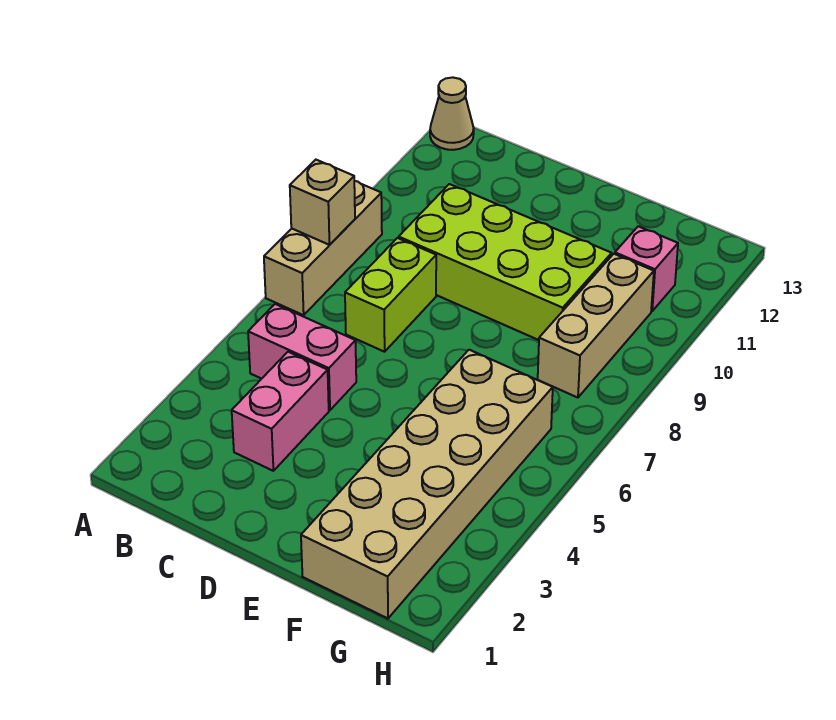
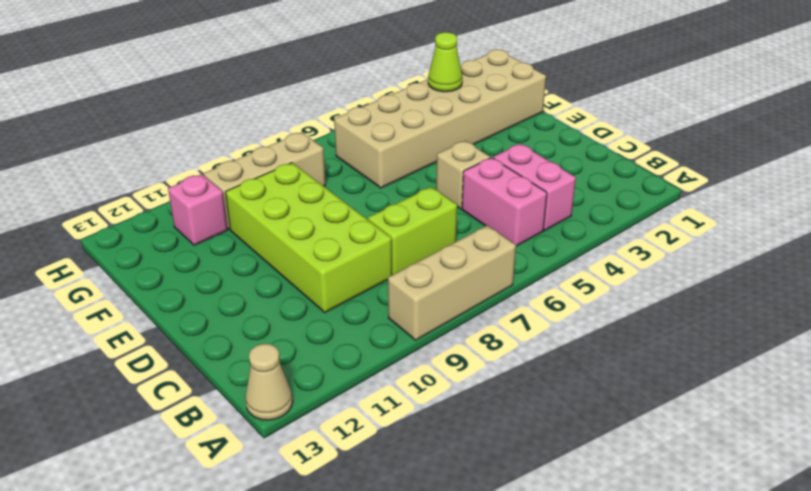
tan brick A8 level 2 -> tan brick D5 level 1
pink brick C3:C4 level 1 -> pink brick B4:C4 level 1
none -> lime cone G3 level 2

